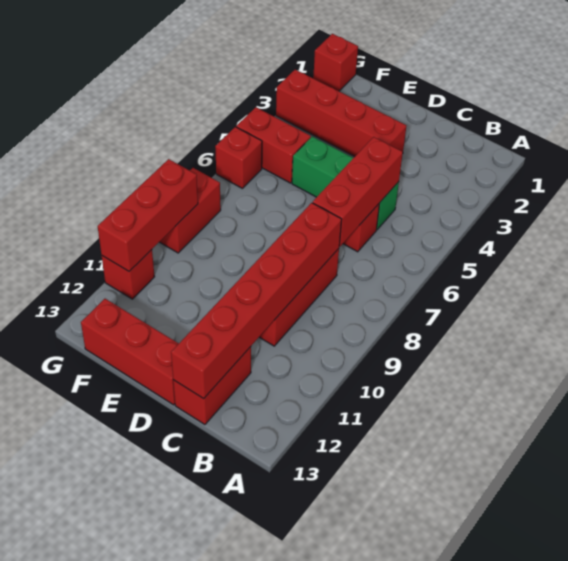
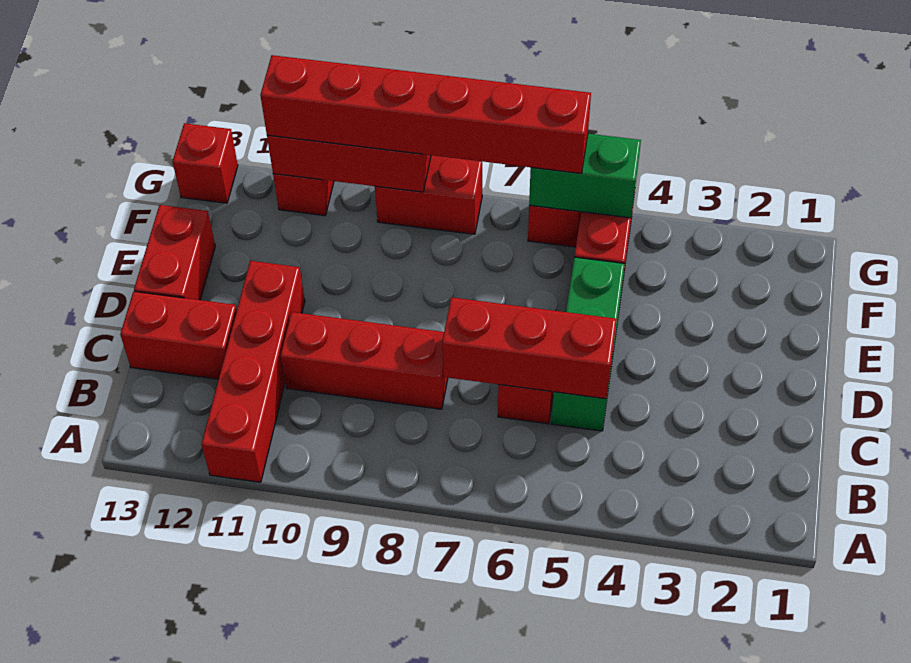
red brick C8:C13 level 2 -> red brick G6:G11 level 3
red brick D3:G3 level 1 -> red brick A11:D11 level 1
red brick D13:F13 level 1 -> red brick D13:E13 level 1
red brick G1 level 1 -> red brick G13 level 1
none -> green brick G5:G6 level 2

